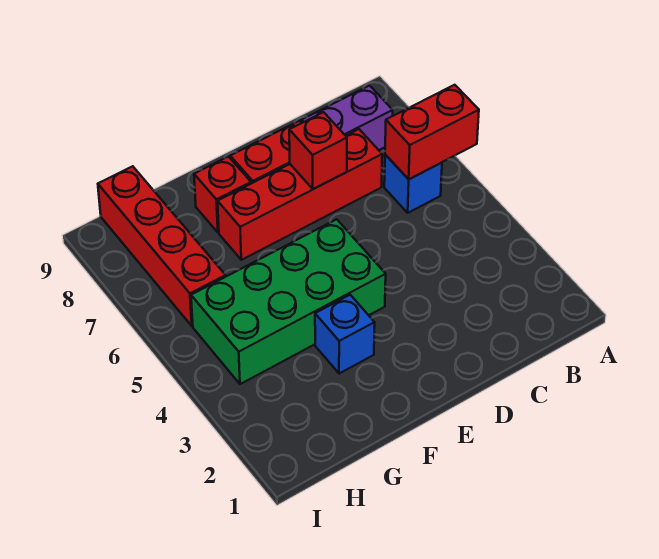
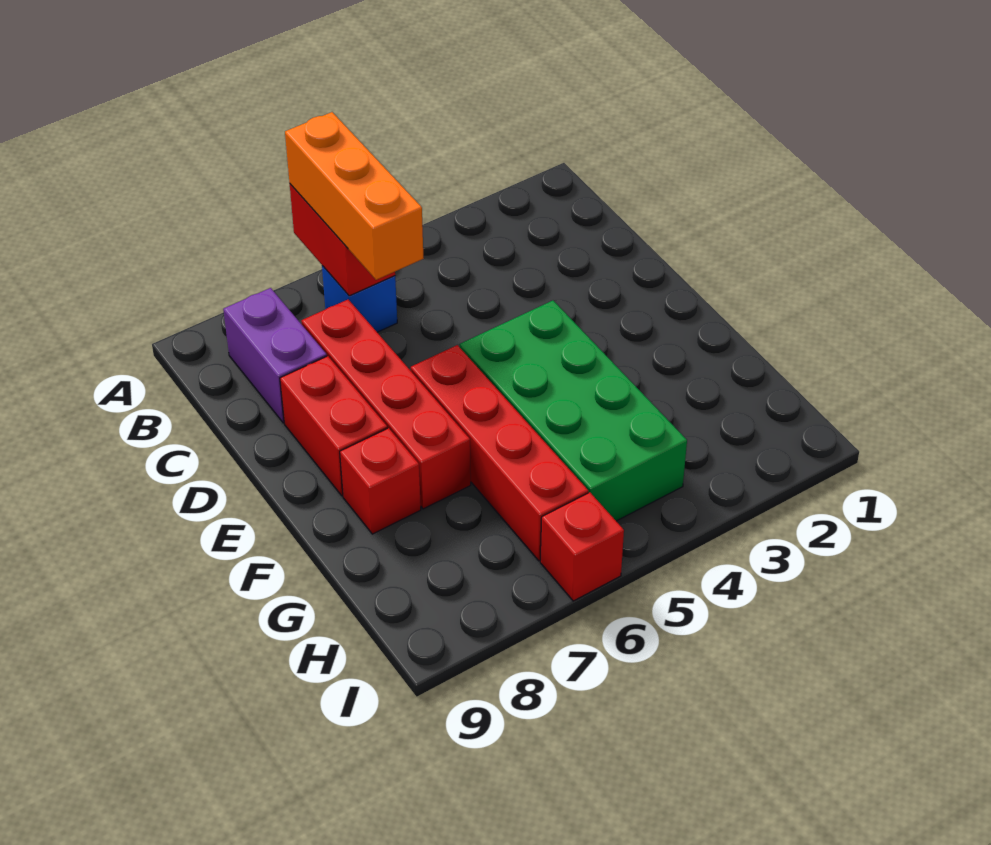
none -> orange brick A6:C6 level 3
red brick D7 level 2 -> red brick I6 level 1
blue brick F3 level 1 -> none
red brick H6:H9 level 1 -> red brick E6:H6 level 1

